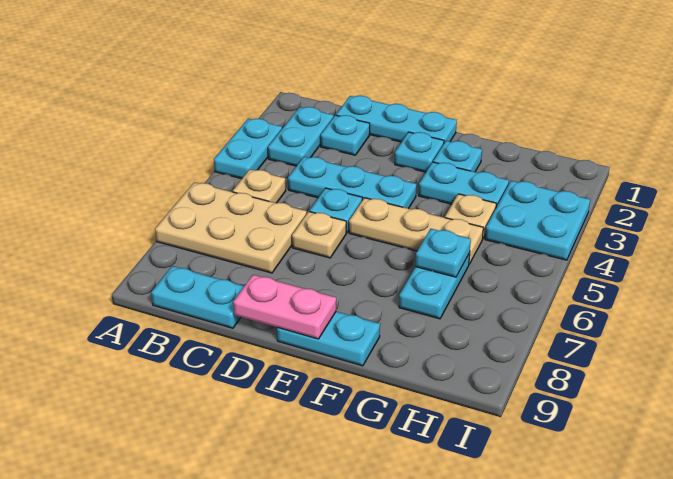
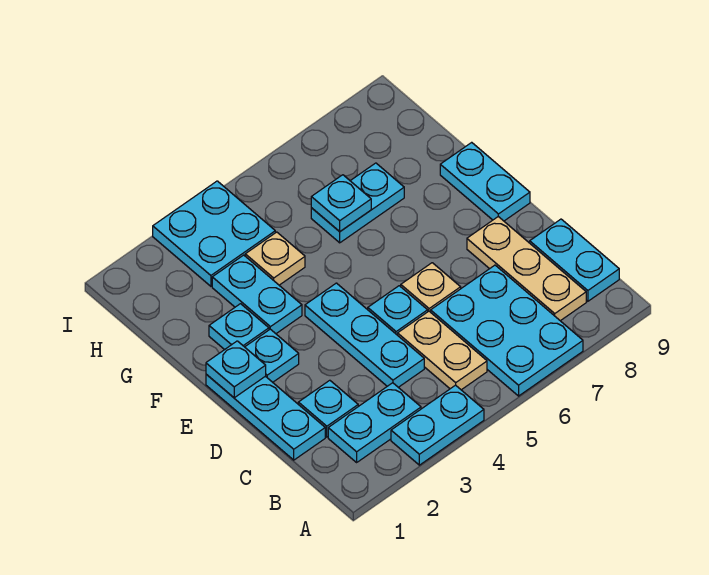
tan plate A6:C7 level 1 -> cyan plate A6:C7 level 1
tan plate B5 level 1 -> tan plate B5:C5 level 1
pink plate D9:E9 level 2 -> none
none -> cyan plate E1 level 2
tan plate E5:G5 level 1 -> tan plate B8:D8 level 1

